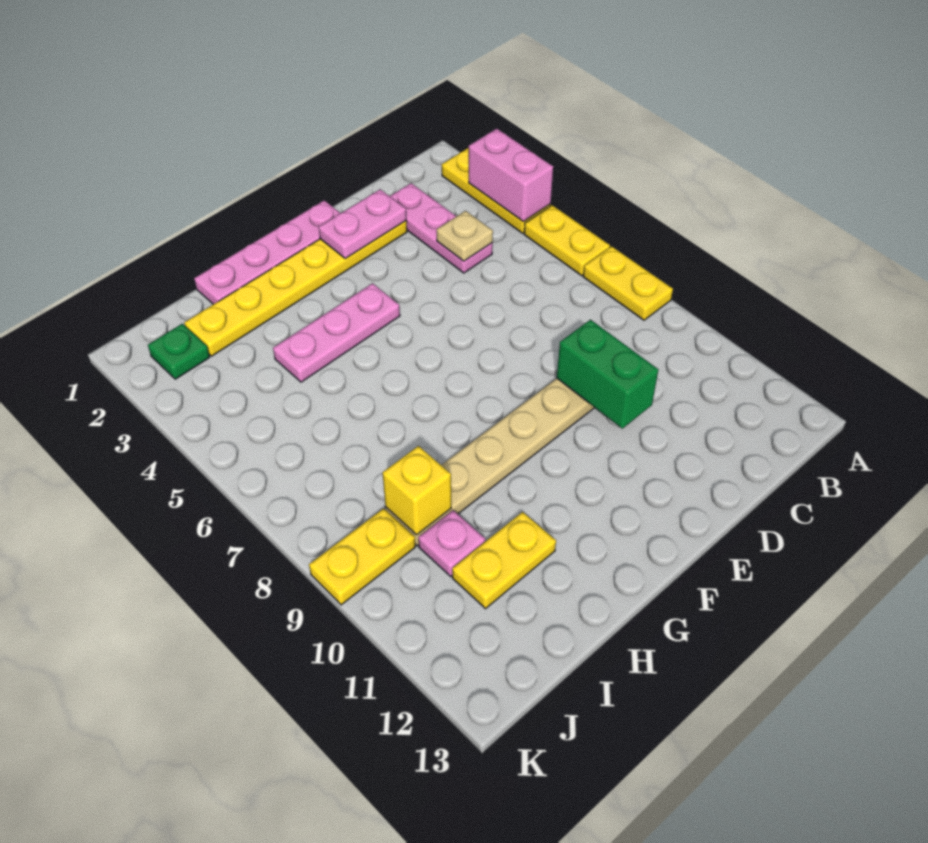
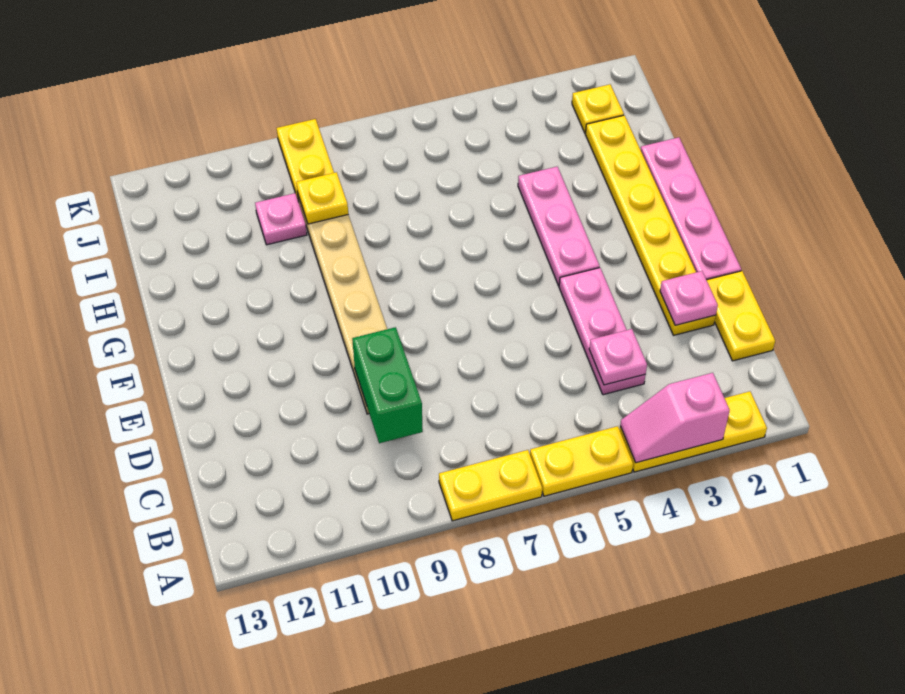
pink brick A3:A4 level 2 -> pink slope A3:A4 level 2 top 3
pink plate C2:C4 level 1 -> pink plate C4:E4 level 1
tan plate C4 level 2 -> pink plate C4 level 2
pink plate D2:E2 level 2 -> pink plate D2 level 2
green brick D9:D10 level 2 -> green brick C9:D9 level 2
yellow plate H11:I11 level 1 -> yellow plate C1:D1 level 1
yellow brick I9 level 2 -> yellow plate I9 level 2
green plate J2 level 1 -> yellow plate J2 level 1

